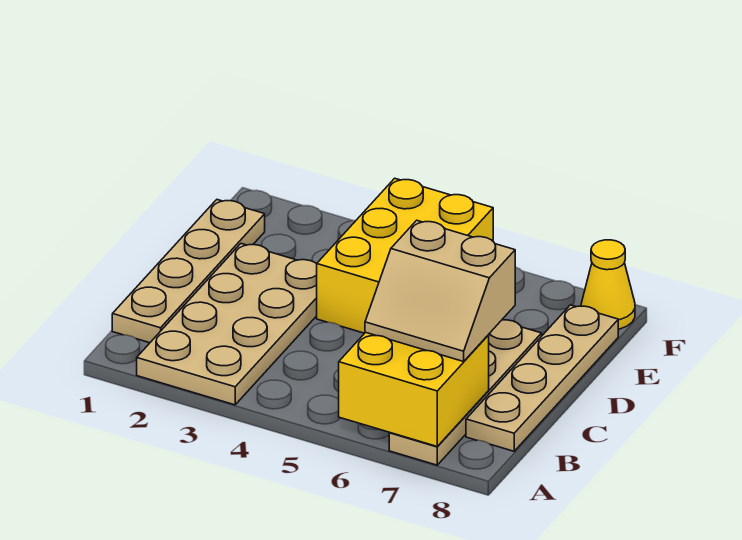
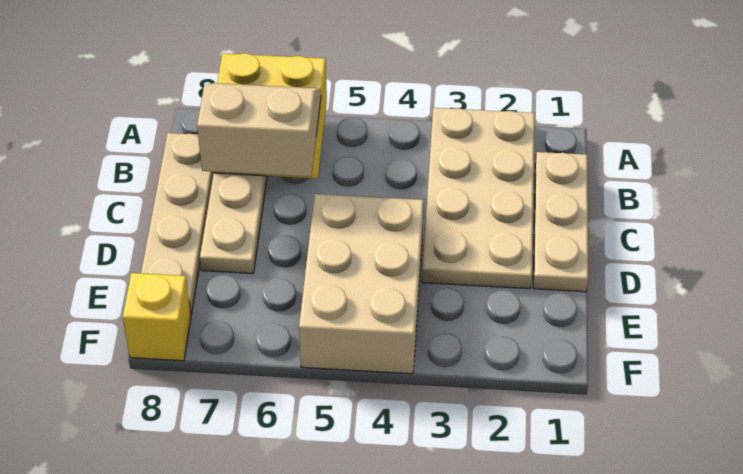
tan plate B1:E1 level 1 -> tan plate B1:D1 level 1
yellow brick D4:F5 level 1 -> tan brick D4:F5 level 1
yellow cone F8 level 1 -> yellow brick F8 level 1

